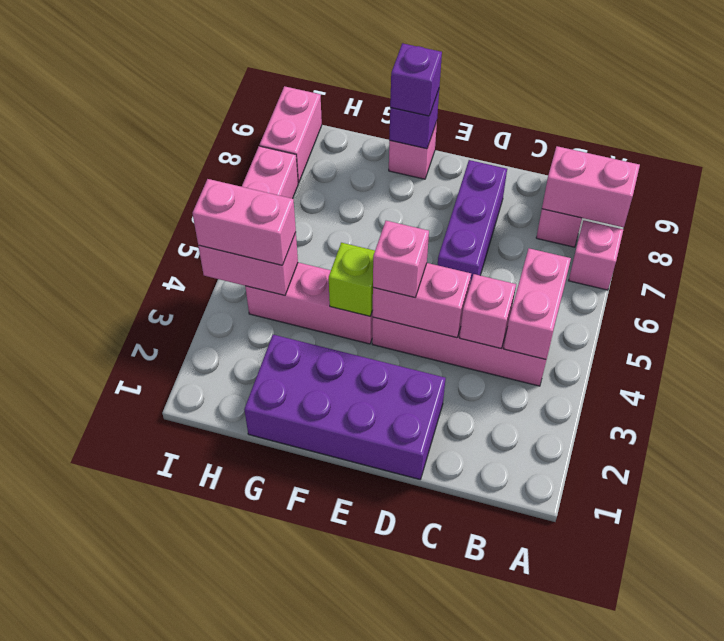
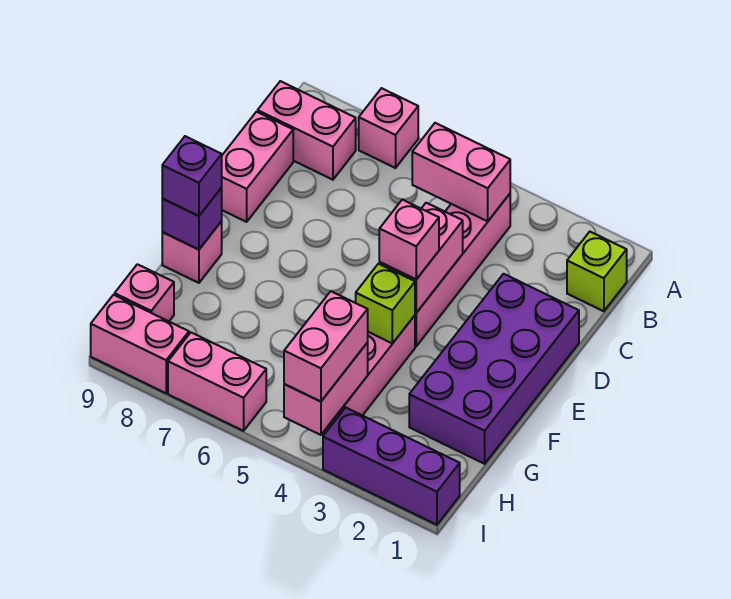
pink brick A8:B8 level 2 -> pink brick C9:D9 level 1
none -> lime brick B1 level 1
pink brick C4 level 2 -> pink brick H9 level 1
purple brick D6:D8 level 1 -> purple brick I1:I3 level 1

